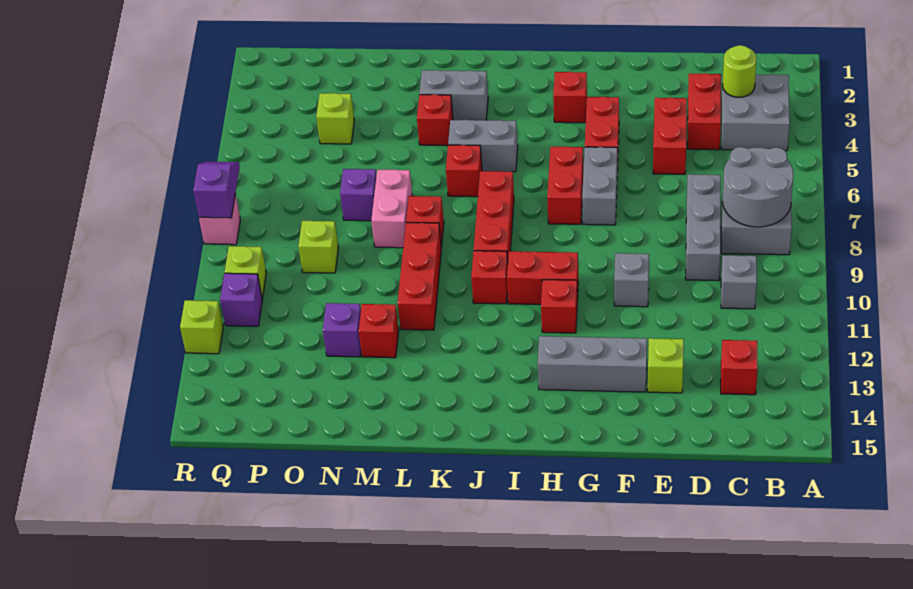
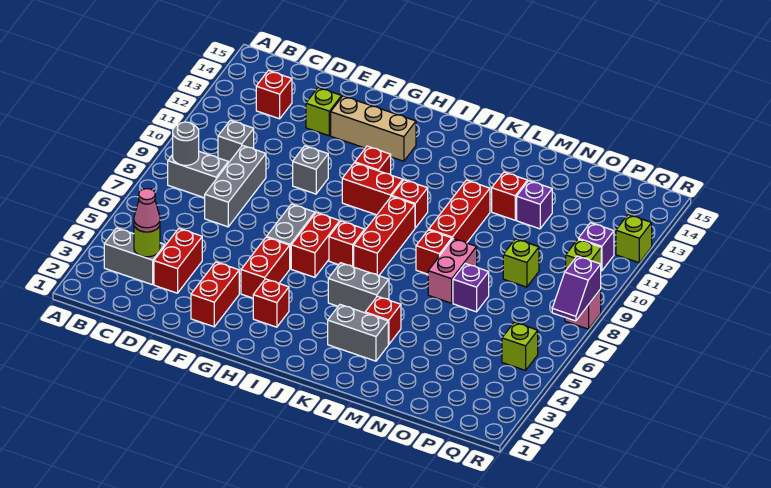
grey brick B3:C4 level 1 -> grey brick B3:C3 level 1
grey round brick B7:C8 level 2 -> grey round brick B8 level 2
none -> pink cone C3 level 3
red brick E4:E5 level 1 -> red brick F2:F3 level 1
grey brick F13:H13 level 1 -> tan brick F13:H13 level 1
red brick K6 level 1 -> red brick I7 level 1
lime brick O4 level 1 -> lime brick Q5 level 1

